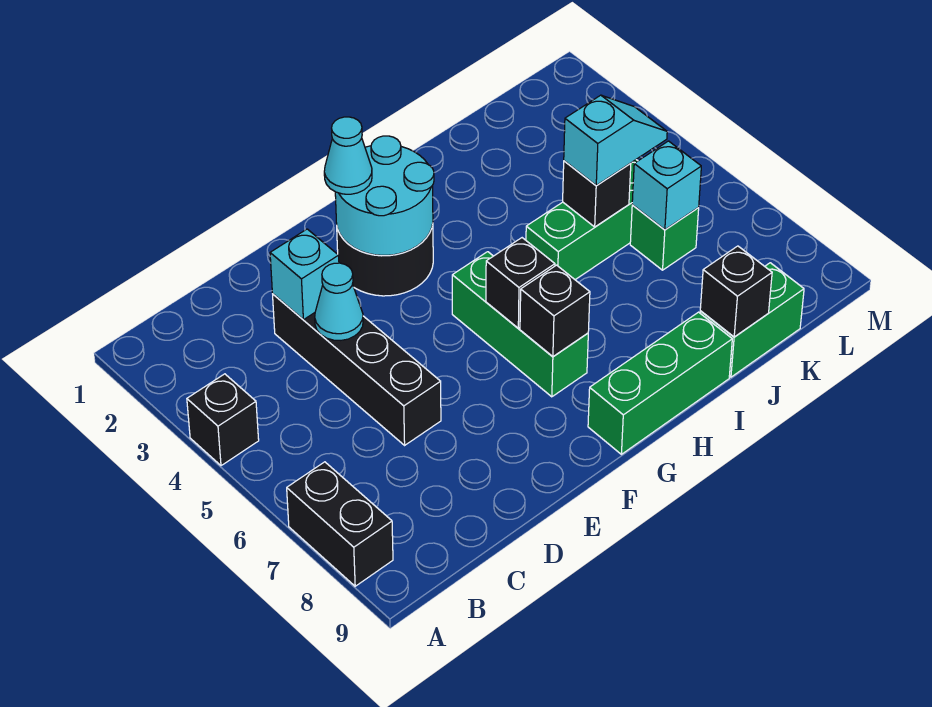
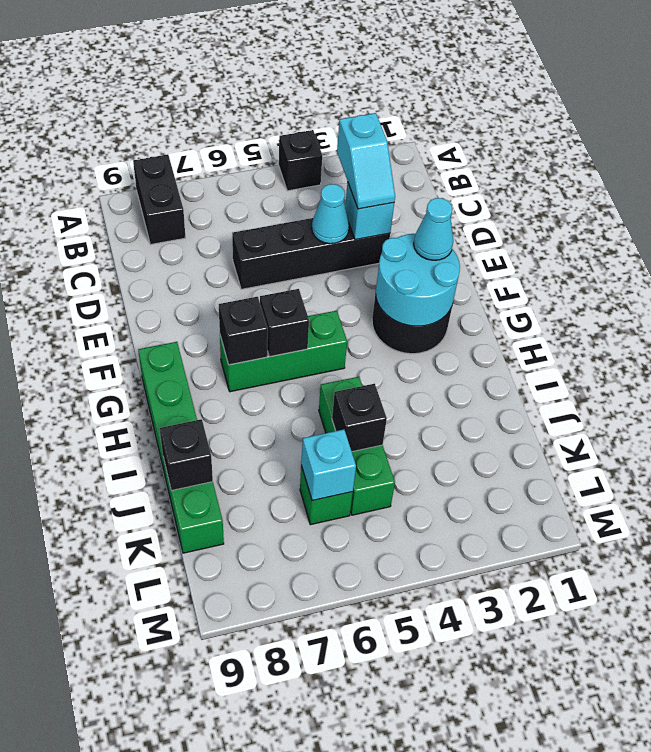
black brick A7:A8 level 1 -> black brick A8:B8 level 1
cyan slope J5:K5 level 3 top J -> cyan slope C3:D3 level 3 top C

